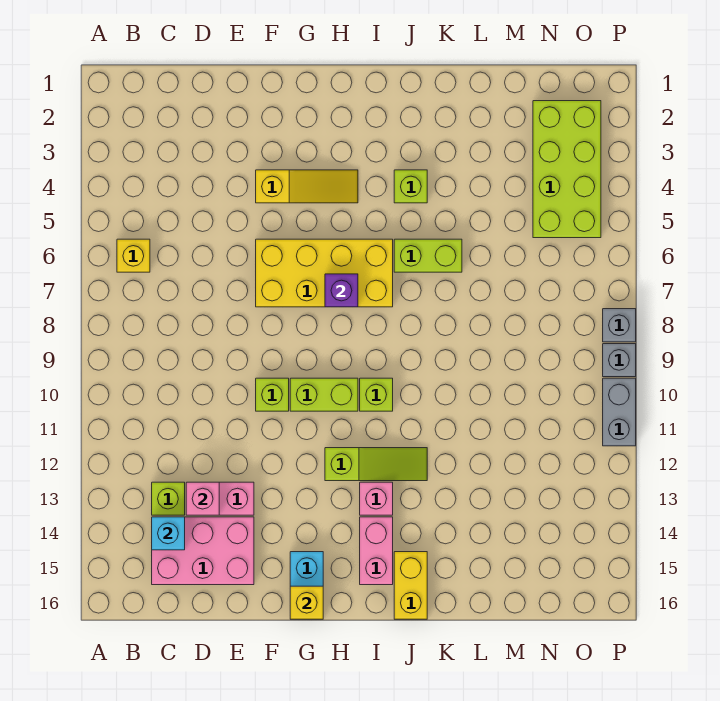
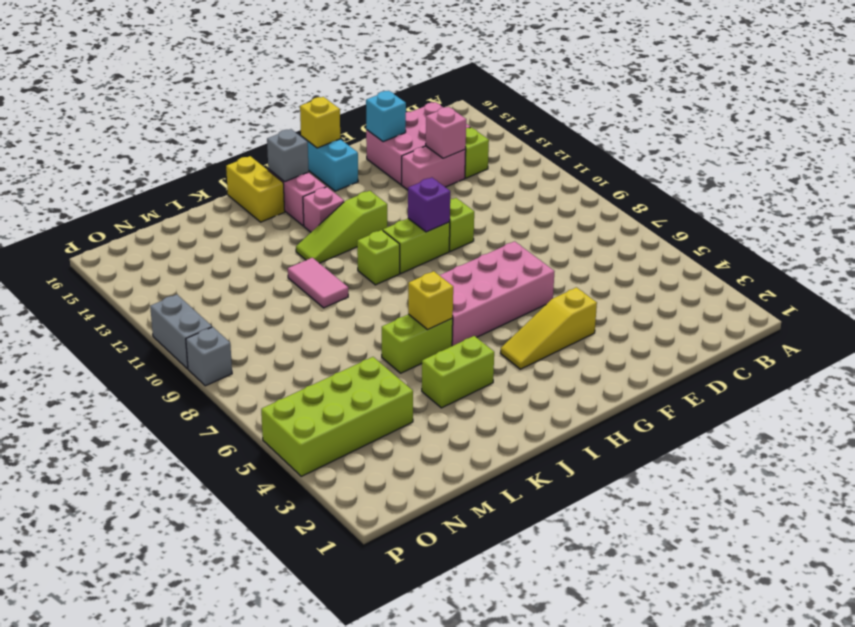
yellow brick B6 level 1 -> yellow brick J6 level 2
cyan brick C14 level 2 -> cyan brick E15 level 2
yellow brick F6:I7 level 1 -> pink brick F6:I7 level 1
purple brick H7 level 2 -> purple brick G10 level 2
lime brick J4 level 1 -> lime brick J4:K4 level 1
none -> pink tile K10:K11 level 1
lime brick N2:O5 level 1 -> lime brick M4:P5 level 1
grey brick P8 level 1 -> grey brick I15 level 2

